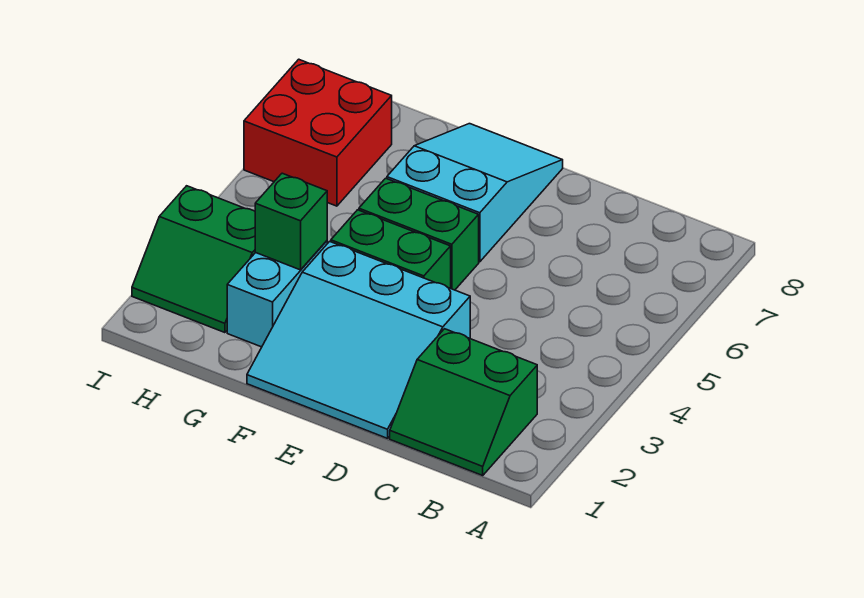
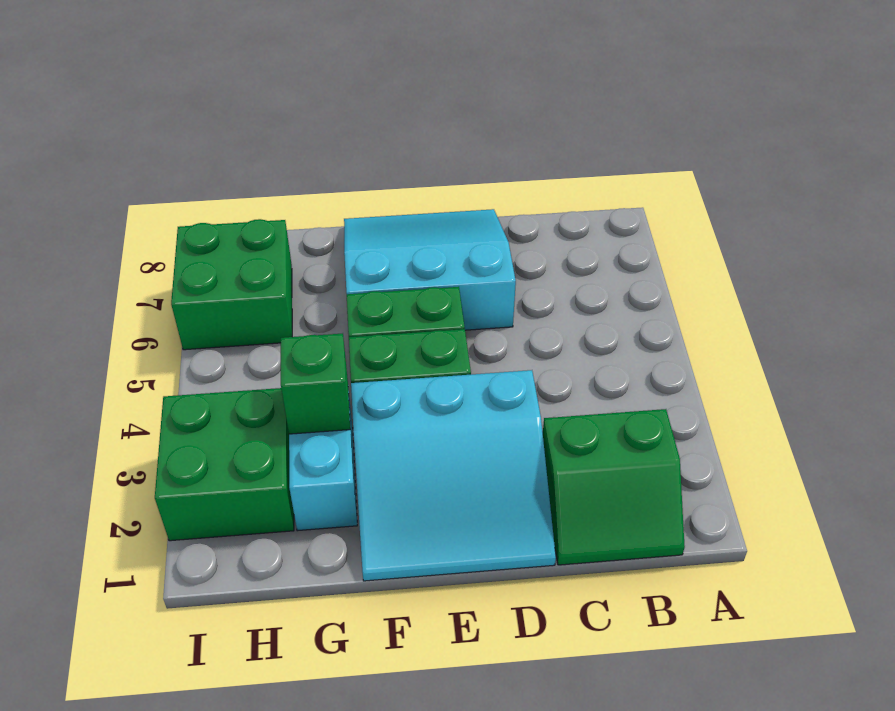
cyan slope E6:F8 level 1 top 6 -> cyan slope D6:F8 level 1 top 6
green slope H2:I3 level 1 top 3 -> green brick H2:I3 level 1
red brick H6:I7 level 1 -> green brick H6:I7 level 1

